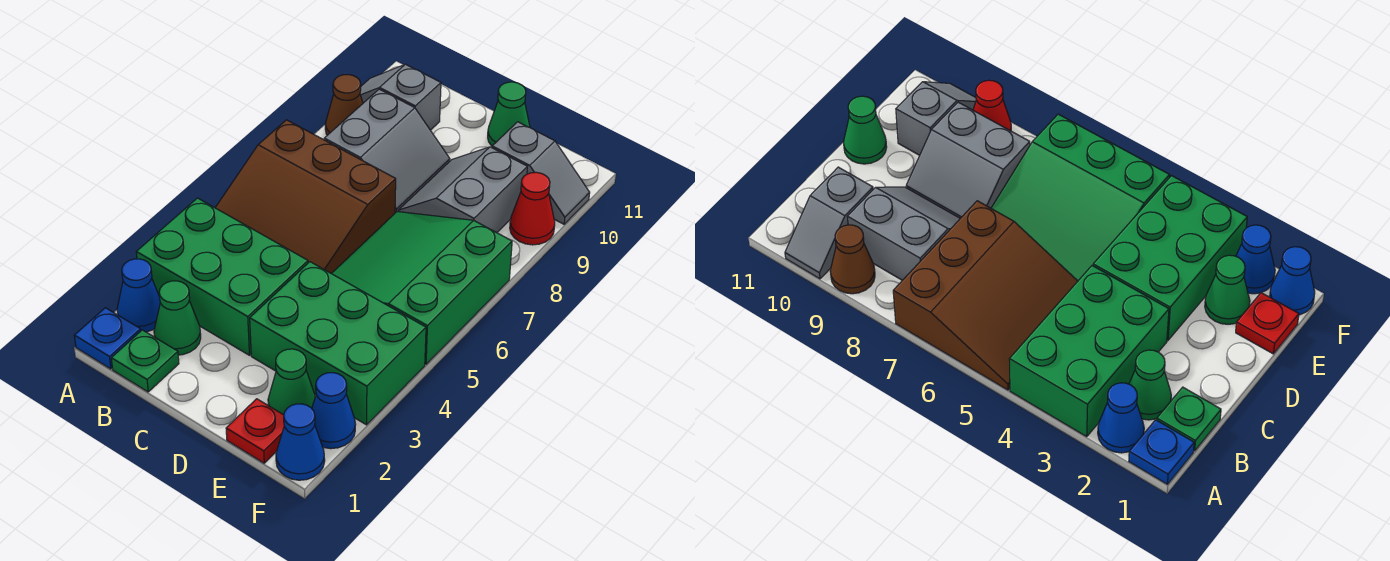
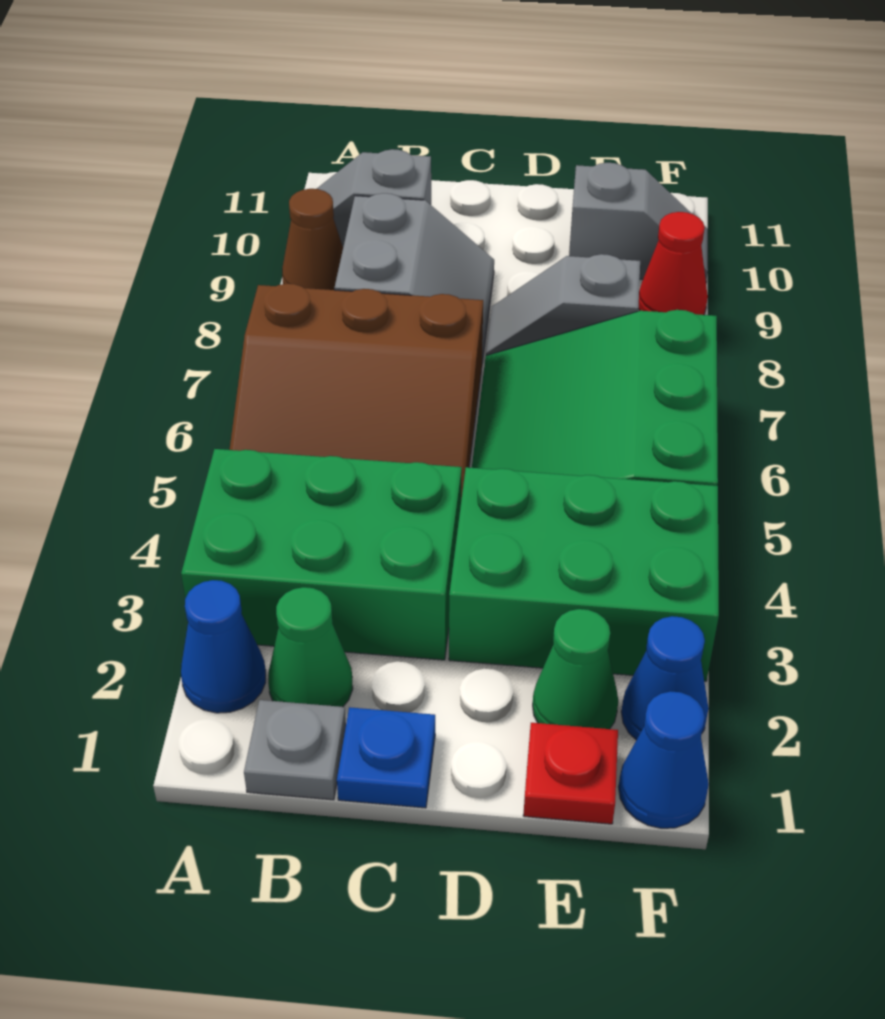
blue plate A1 level 1 -> blue plate C1 level 1
green plate B1 level 1 -> grey plate B1 level 1
grey slope D8:E9 level 1 top E -> grey slope D8:E8 level 1 top E
green cone D11 level 1 -> none

